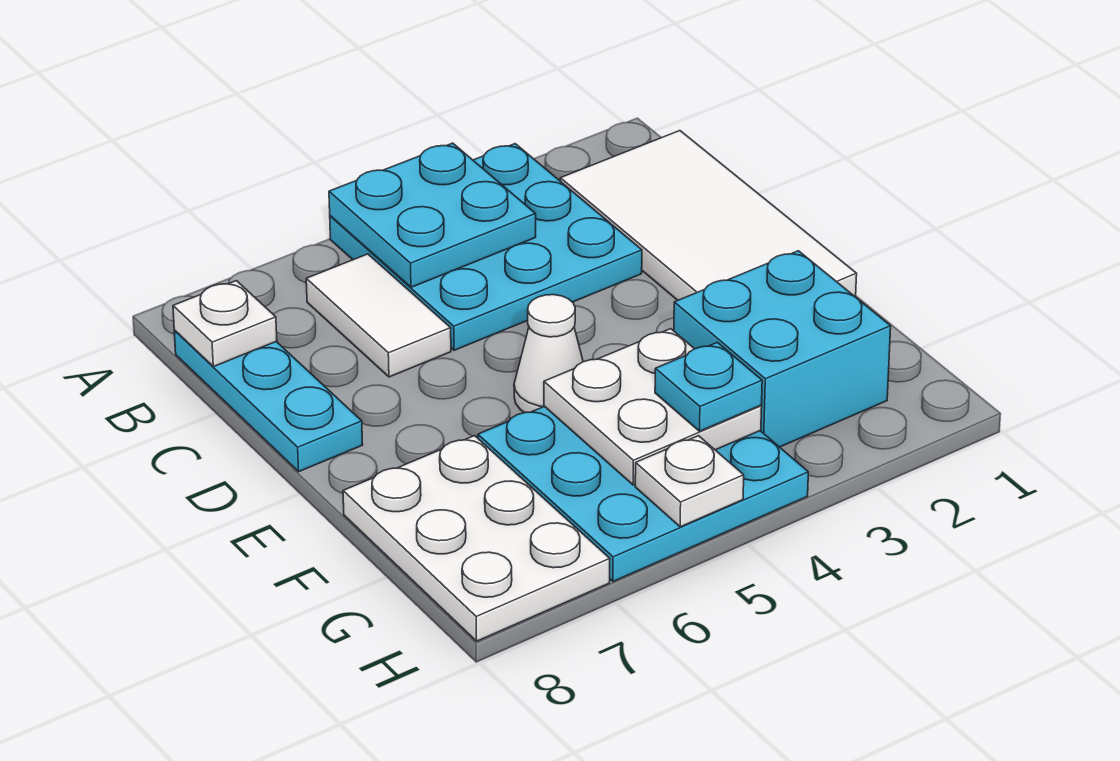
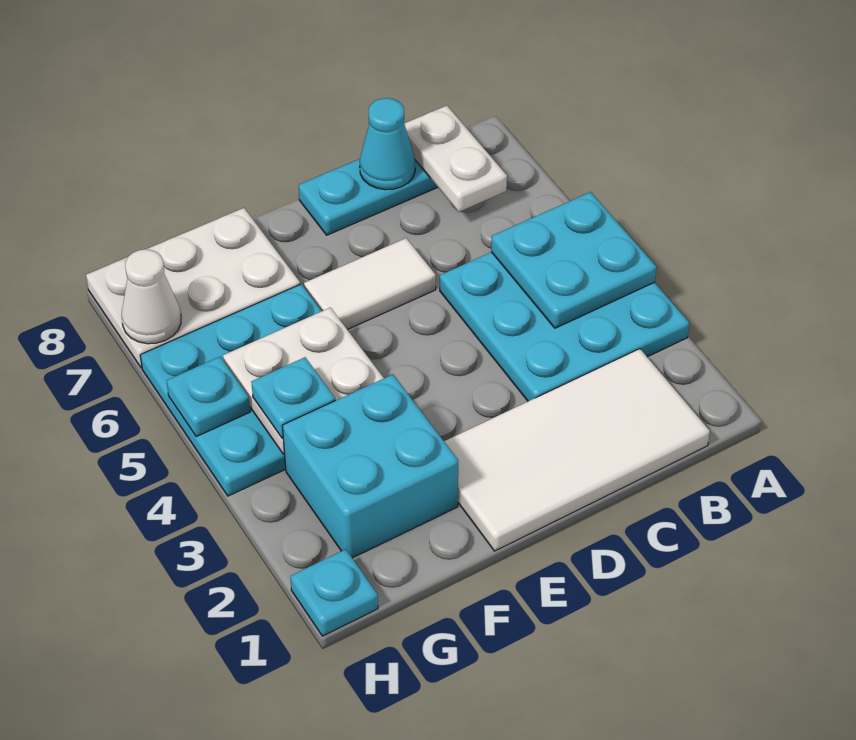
white tile B6:C6 level 1 -> white tile D6:E6 level 1
white plate B8 level 2 -> white plate B7:B8 level 2
none -> cyan cone C8 level 2
white cone E5 level 1 -> white cone H7 level 2
none -> cyan plate H1 level 1
white plate H5 level 2 -> cyan plate H5 level 2

